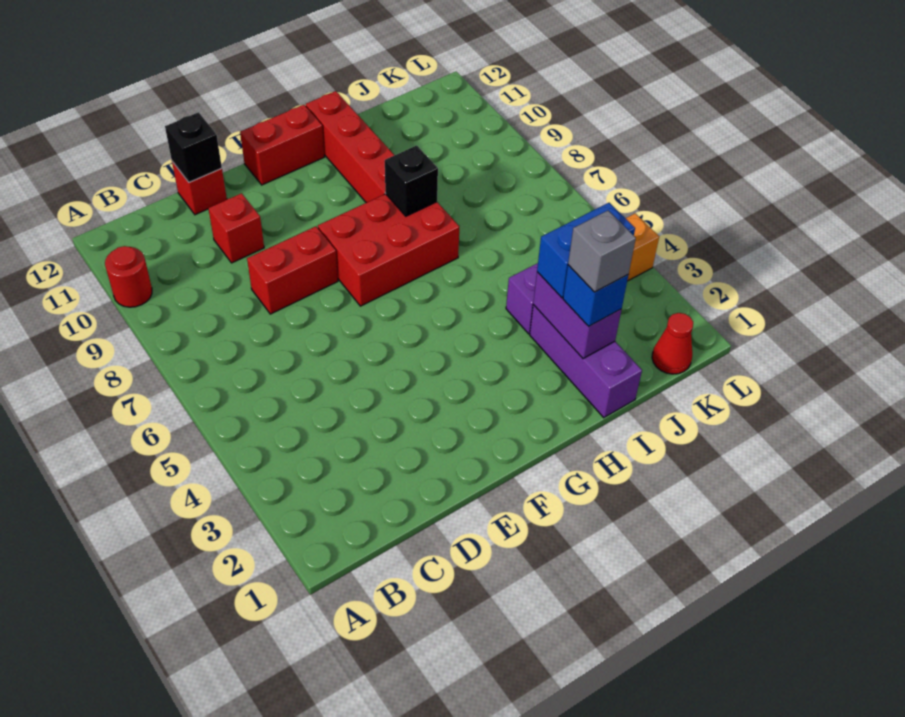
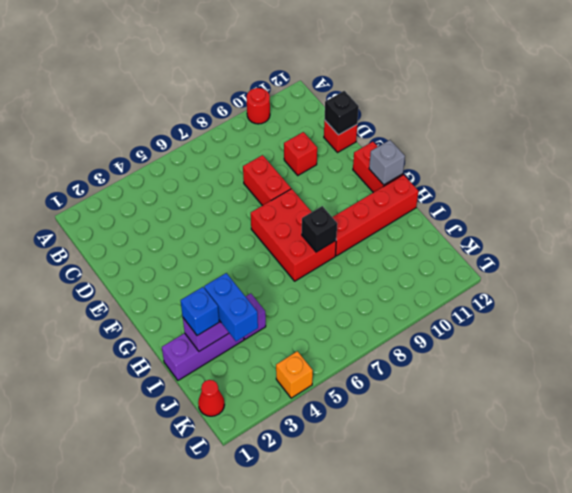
grey brick I2 level 4 -> grey brick G12 level 2

